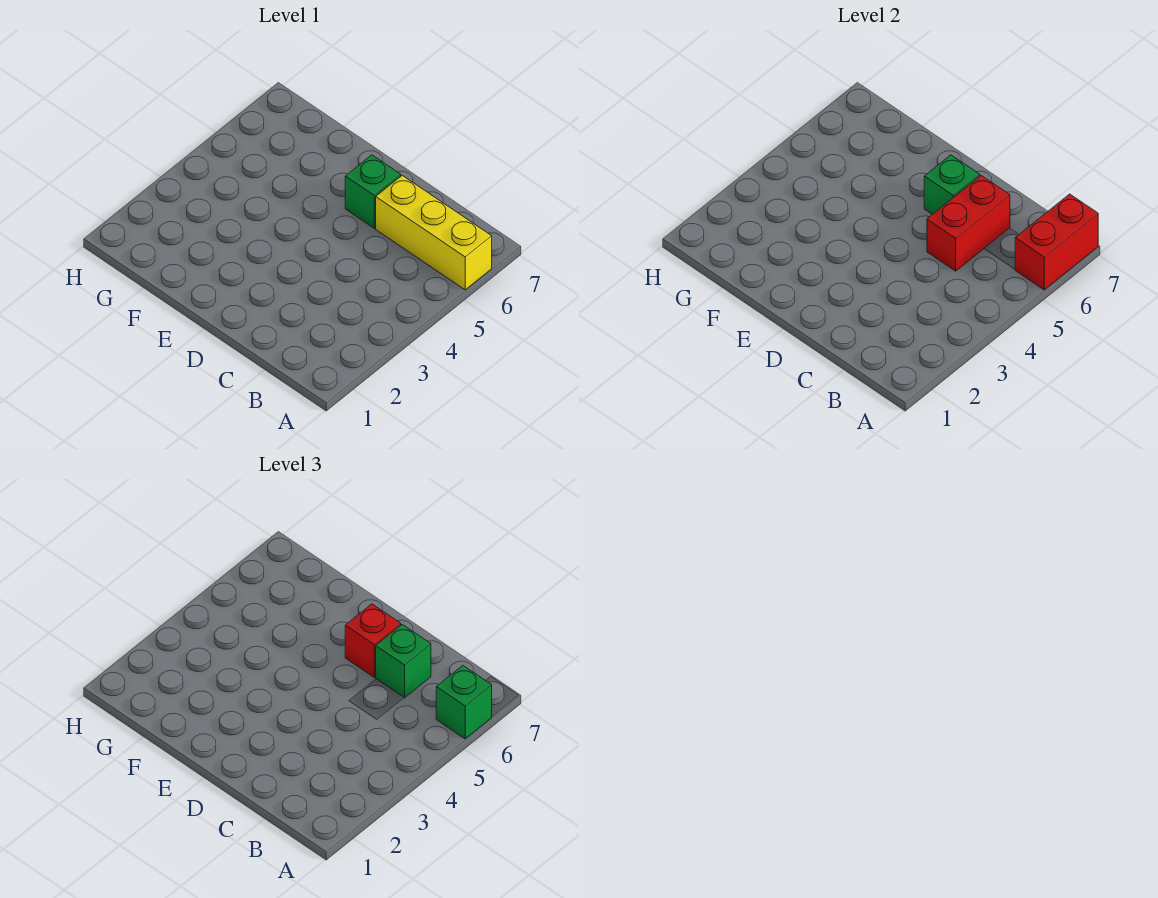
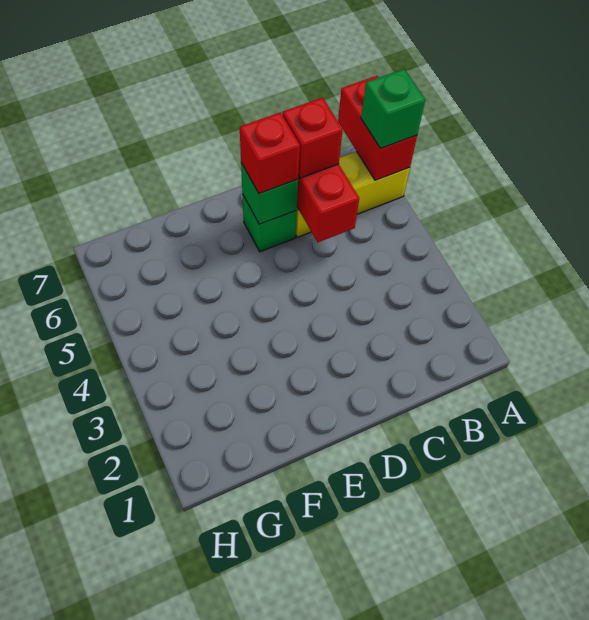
green brick C6 level 3 -> red brick C6 level 3

